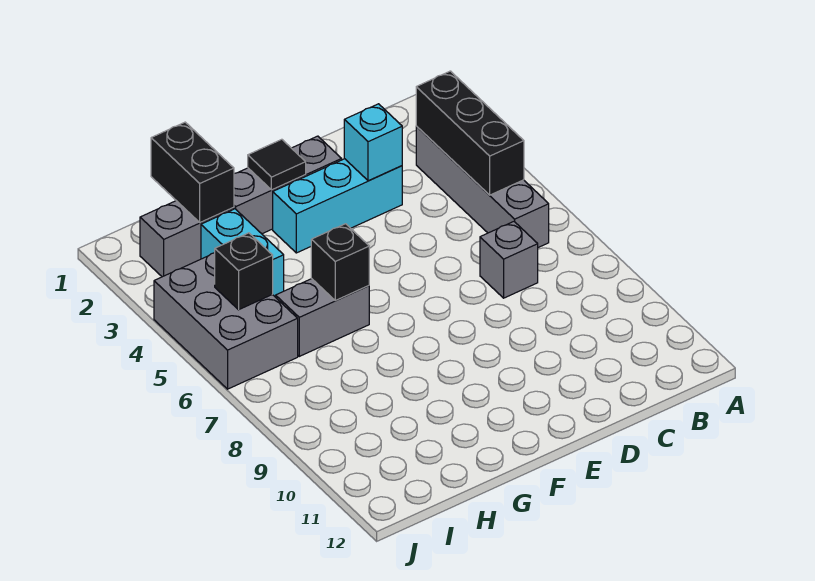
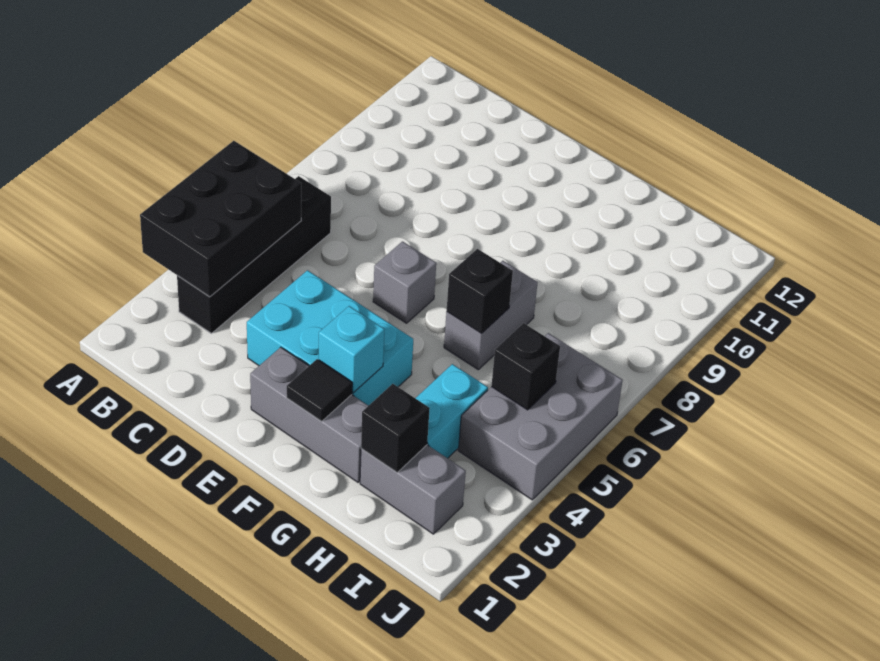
grey brick B3:B6 level 1 -> black brick B3:B6 level 1
black brick B3:B5 level 2 -> black brick A3:B5 level 2
grey brick C7 level 1 -> grey brick E6 level 1
cyan brick D3:F3 level 1 -> cyan brick D3:F4 level 1
cyan brick D3 level 2 -> cyan brick F3 level 2
grey brick G6:H6 level 1 -> grey brick G6:G7 level 1
black brick H1:H2 level 2 -> black brick H2 level 2

